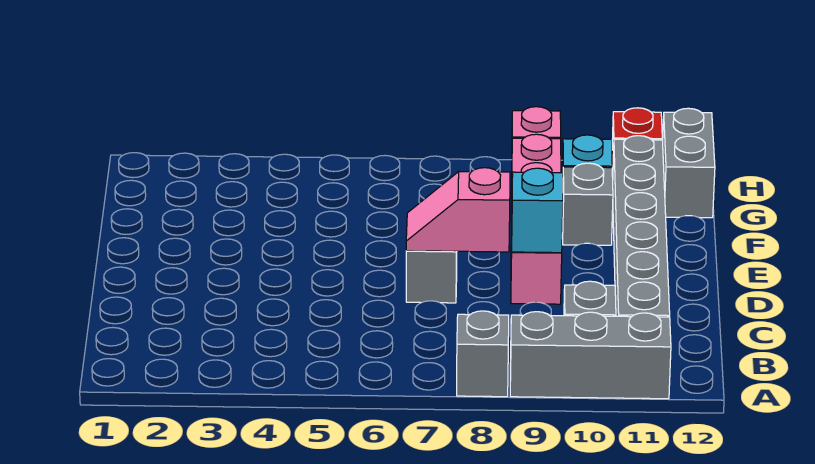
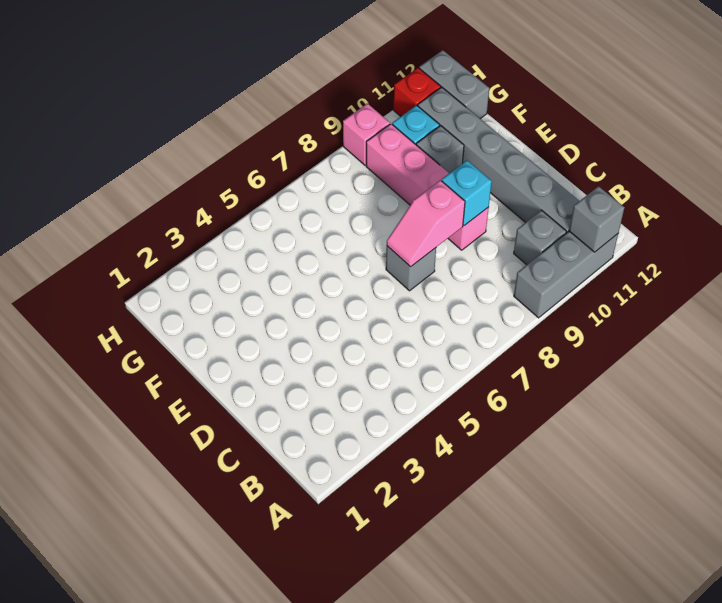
grey brick A8 level 1 -> grey brick A11 level 2

